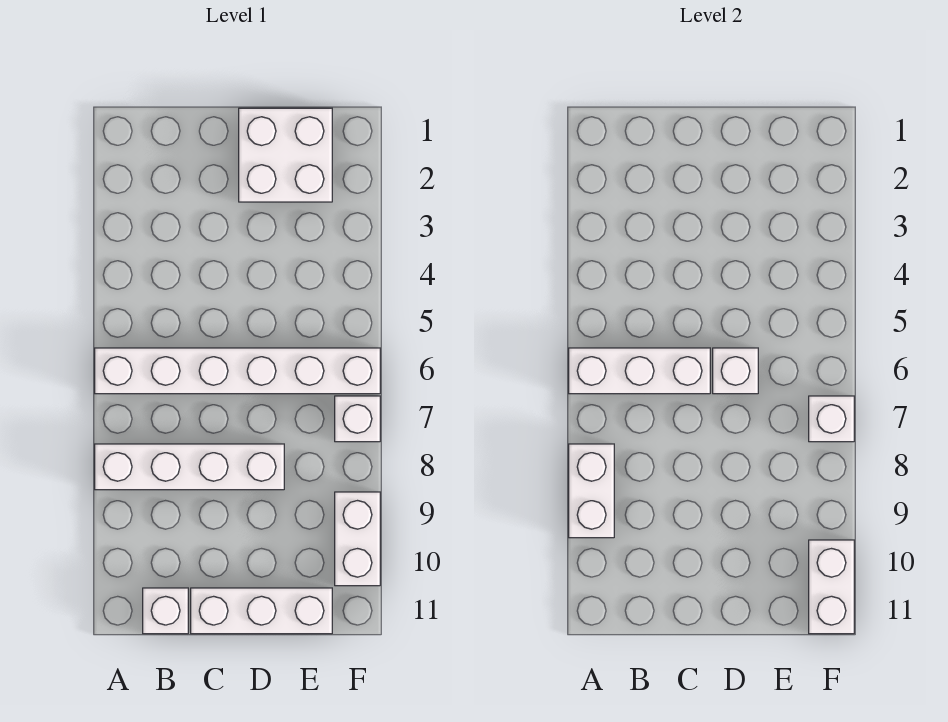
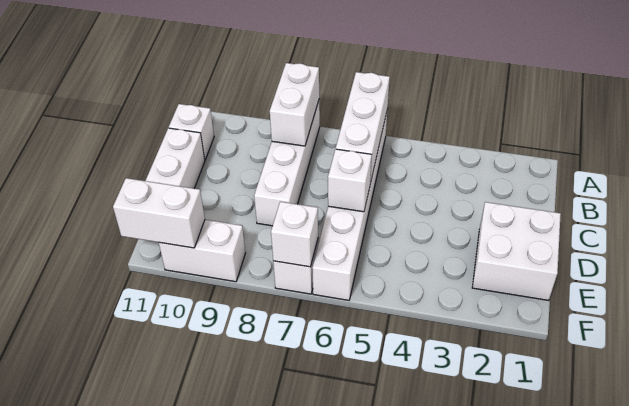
white brick A8:A9 level 2 -> white brick A8:B8 level 2

